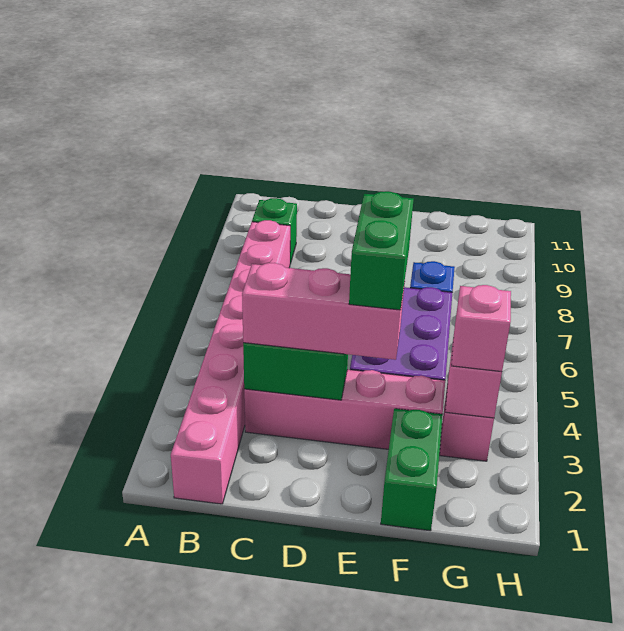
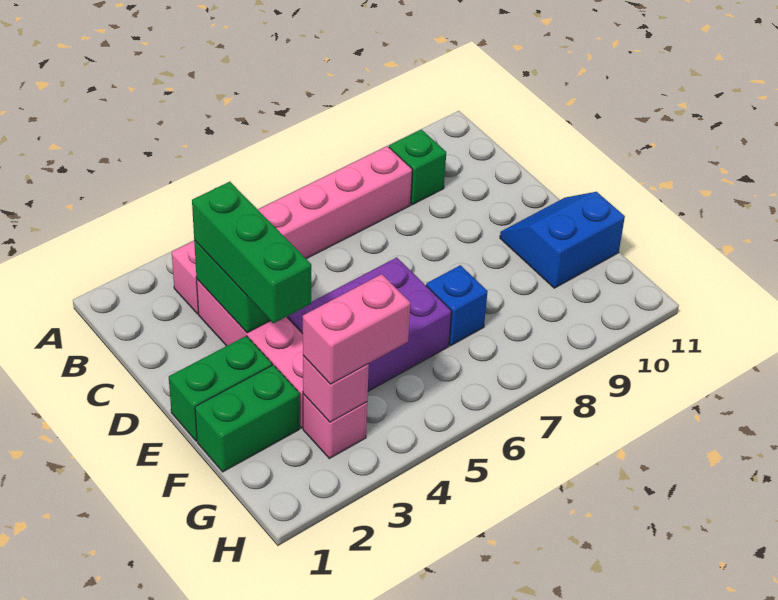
pink brick B1:B8 level 1 -> pink brick B3:B8 level 1
pink brick C3:E3 level 3 -> green brick C3:E3 level 3
green brick E3:E4 level 4 -> green brick E1:E2 level 1
none -> blue slope E10:F11 level 1 top F
pink brick G3 level 3 -> pink brick G3:G4 level 3

